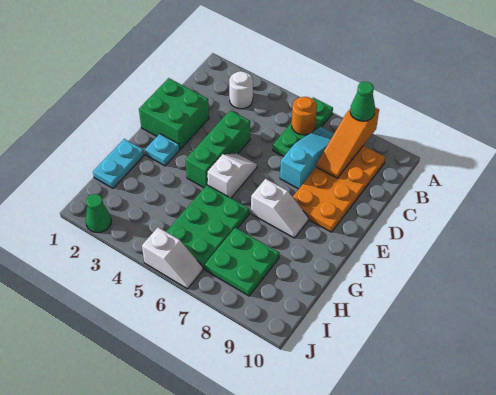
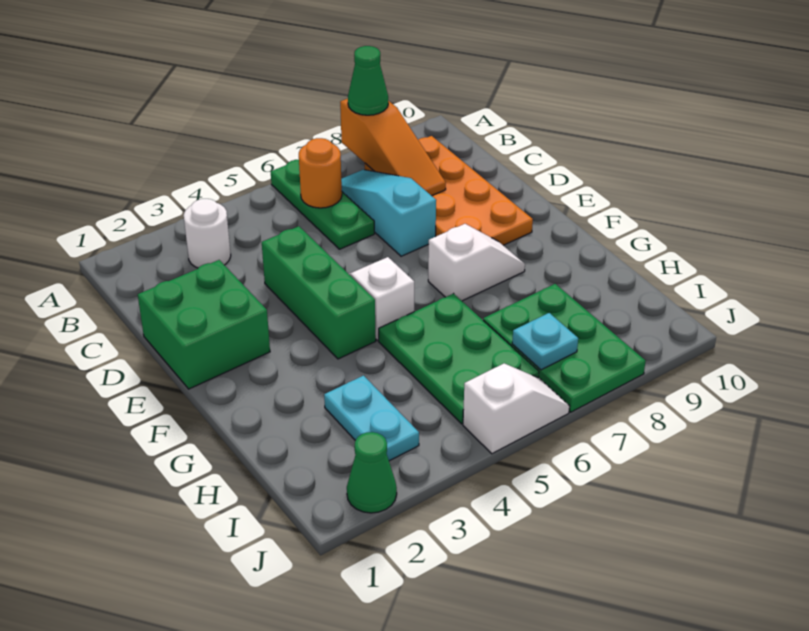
cyan plate F2 level 1 -> cyan plate I7 level 2
cyan plate G1:H1 level 1 -> cyan plate H3:I3 level 1
green plate H7:I8 level 1 -> green plate H7:J8 level 1

